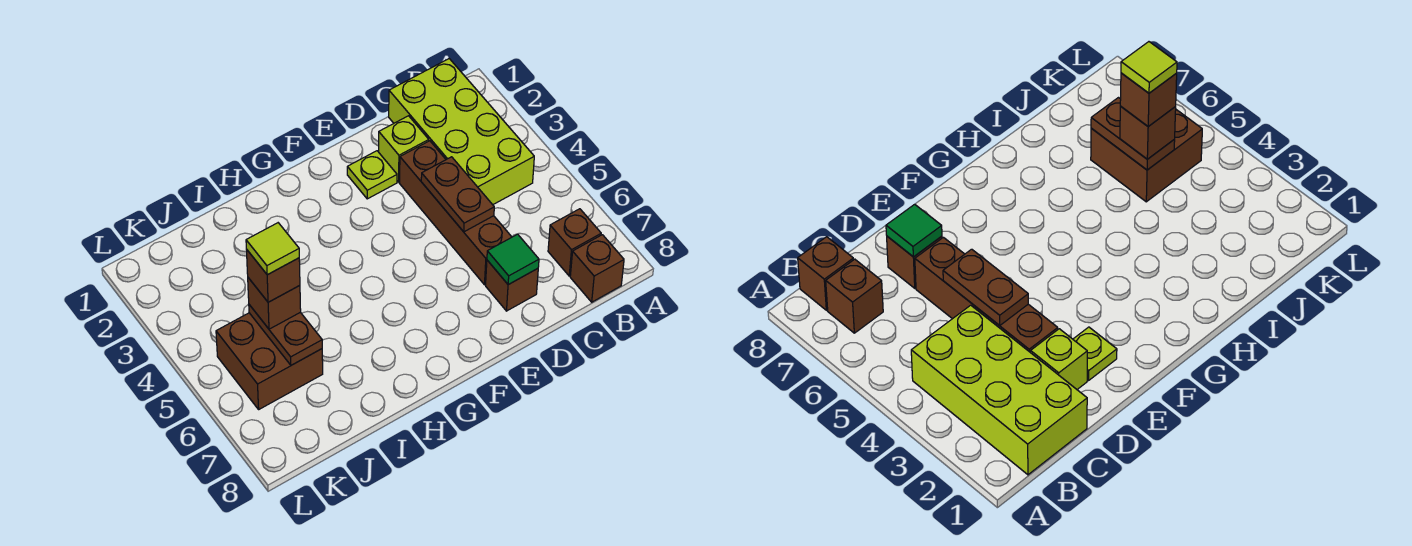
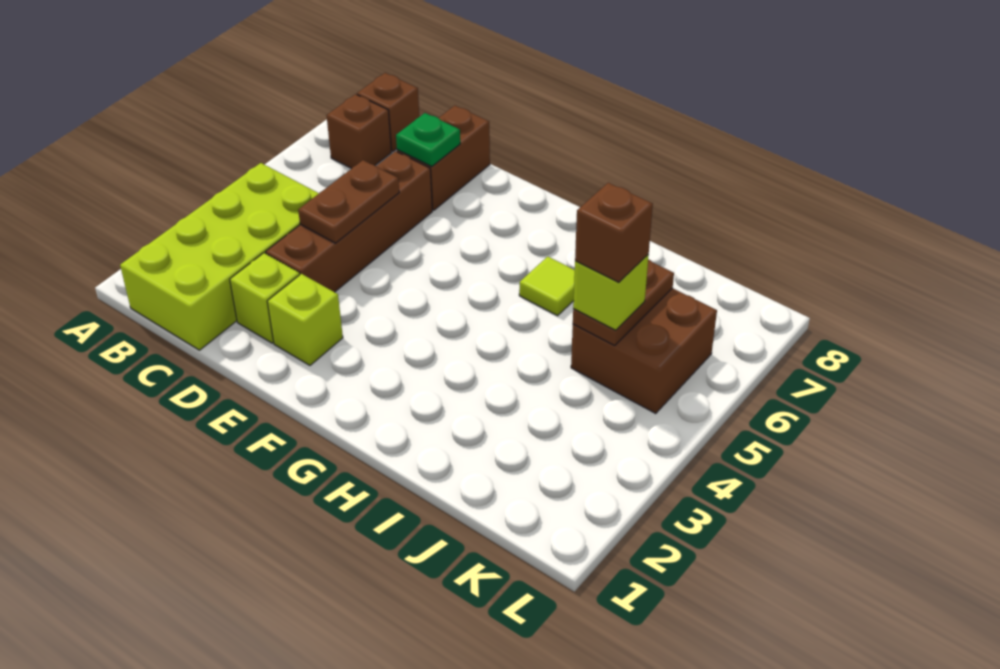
brown brick D7 level 1 -> brown brick D7:D8 level 1
green tile D7 level 2 -> green plate D7 level 2
lime plate E2 level 1 -> lime brick E2 level 1
brown brick J5 level 3 -> lime brick J5 level 3
lime tile J5 level 5 -> lime tile H6 level 1

